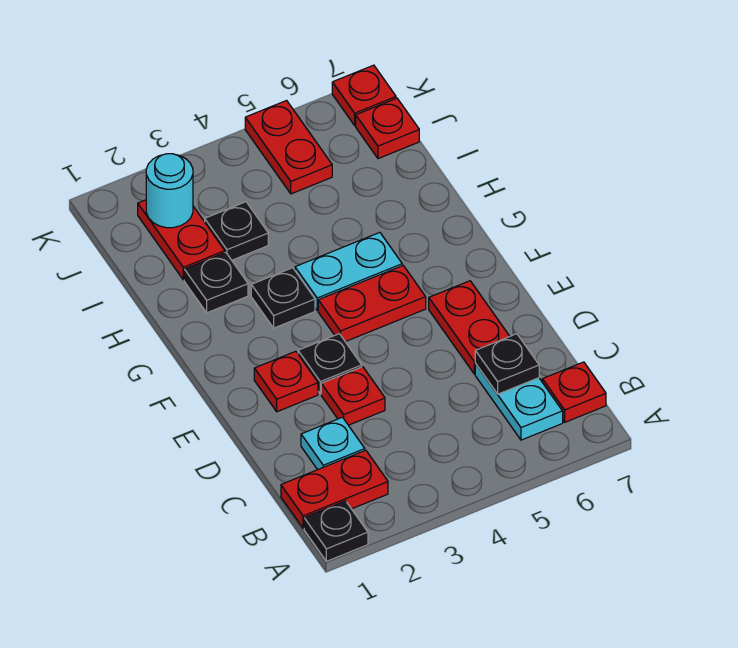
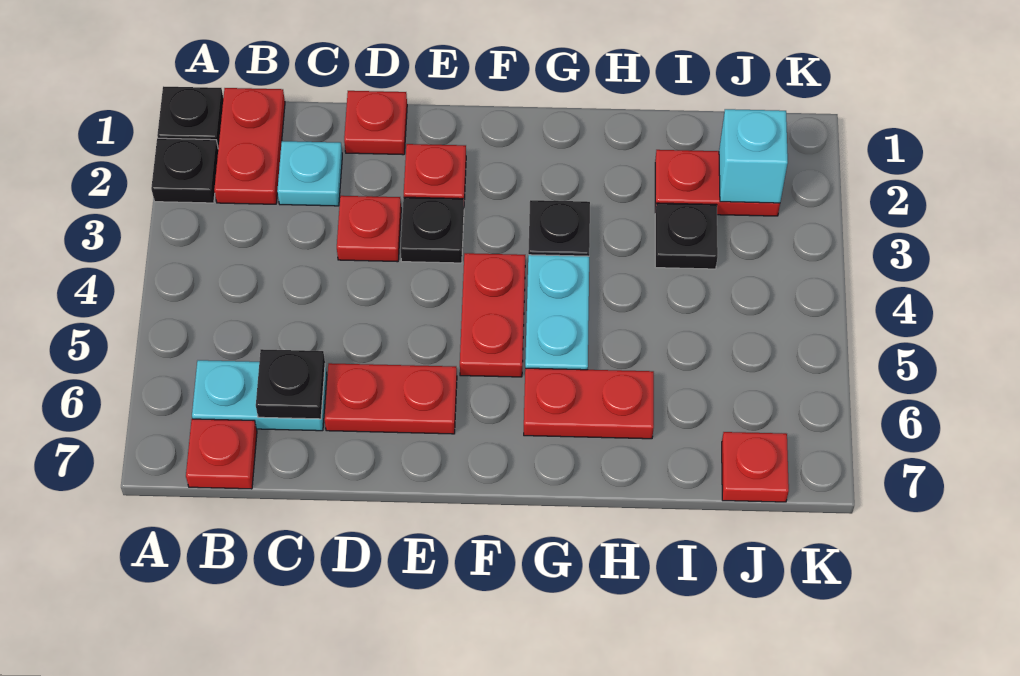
black plate H2 level 1 -> black plate A2 level 1
cyan round brick J2 level 2 -> cyan brick J2 level 2
red plate J5:K5 level 1 -> red plate G6:H6 level 1
red plate K7 level 1 -> red plate D1 level 1

